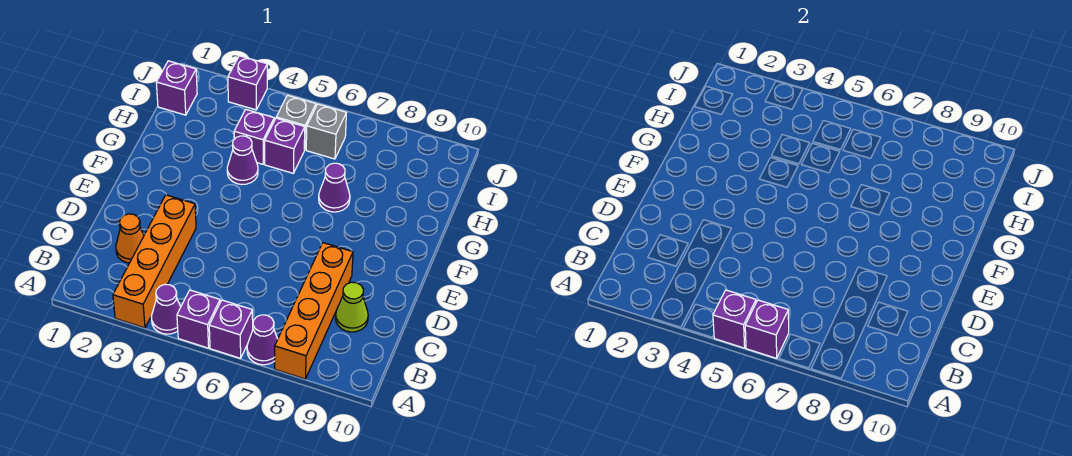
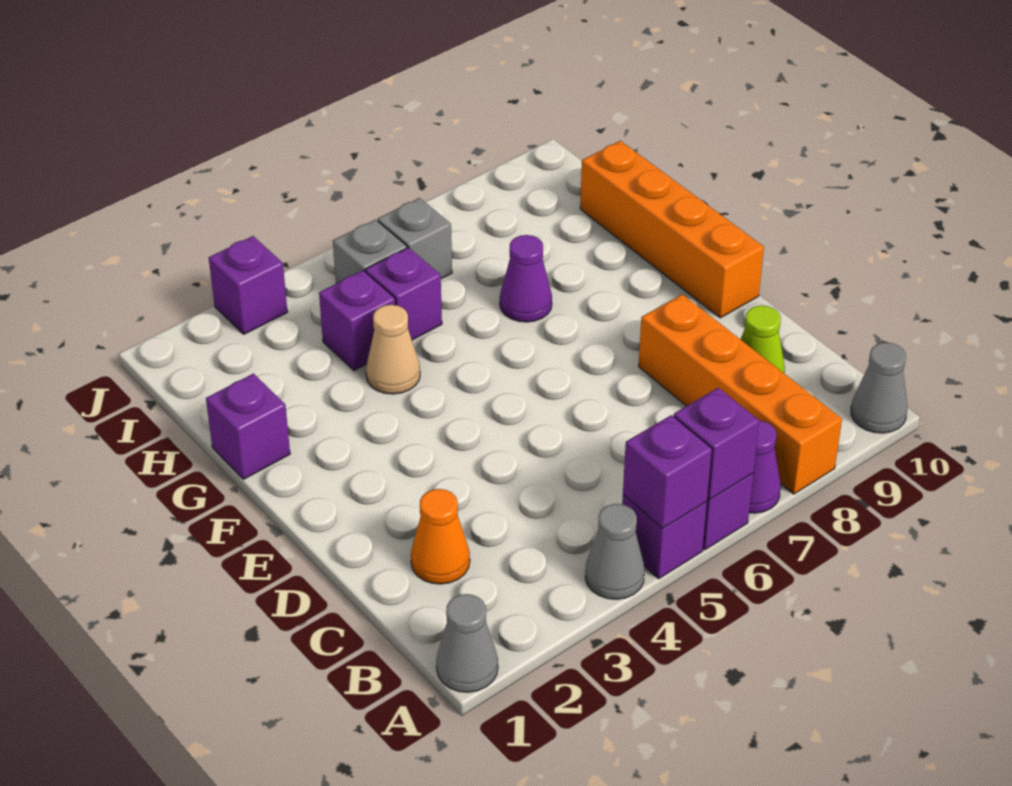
none -> grey cone A1 level 1
orange brick A3:D3 level 1 -> orange brick E10:H10 level 1
purple cone A4 level 1 -> grey cone A4 level 1
none -> grey cone A10 level 1
purple cone G4 level 1 -> tan cone G4 level 1
purple brick I1 level 1 -> purple brick G1 level 1

